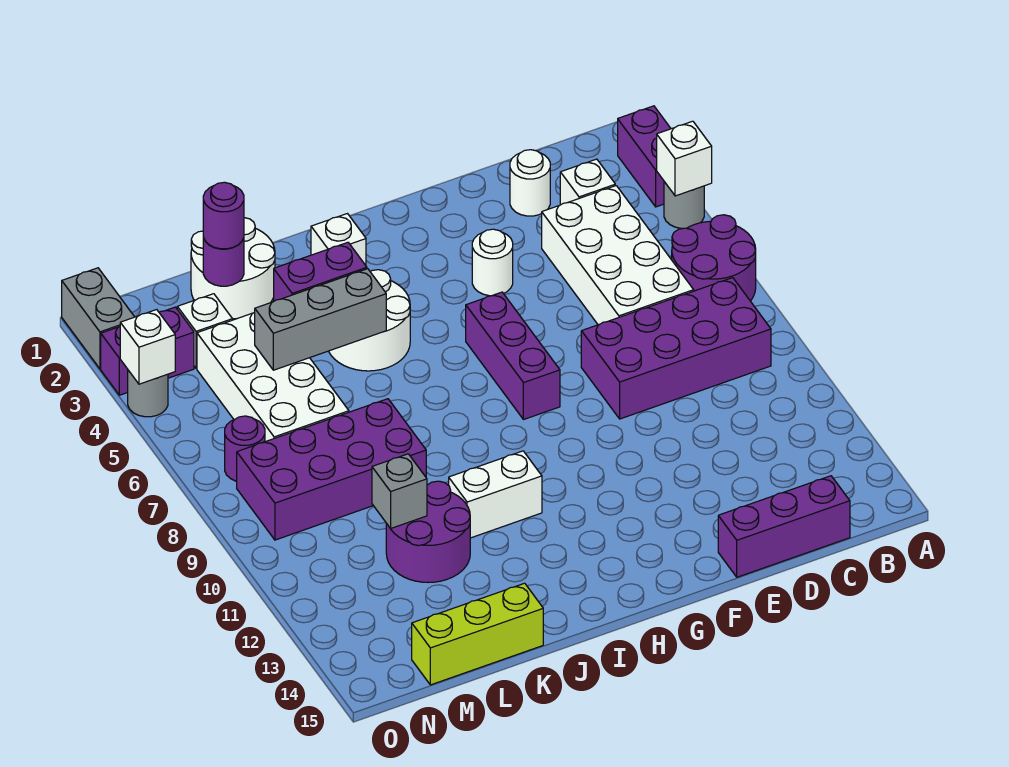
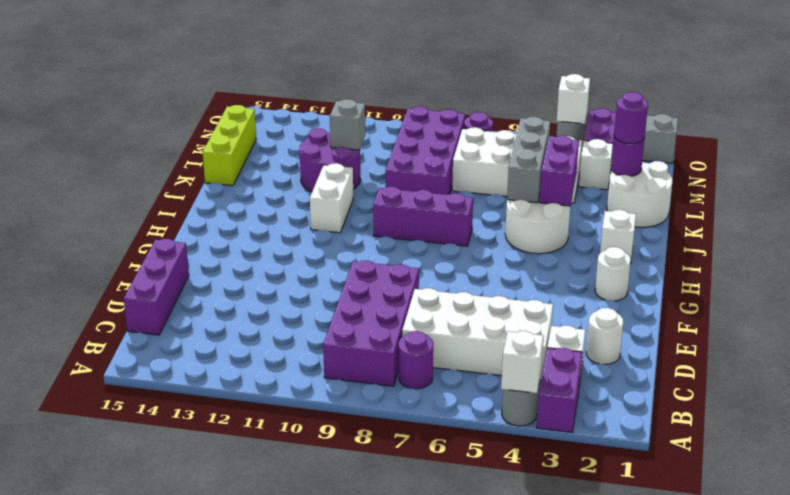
purple brick A2:A3 level 1 -> purple brick A3:B3 level 1
purple round brick A6:B7 level 1 -> purple round brick B7 level 1
white round brick F4 level 1 -> white round brick G2 level 1
purple brick G6:G8 level 1 -> purple brick I7:I9 level 1

